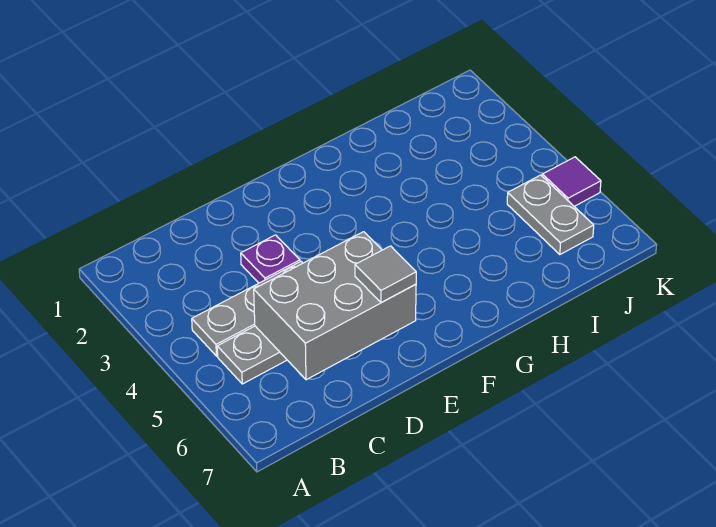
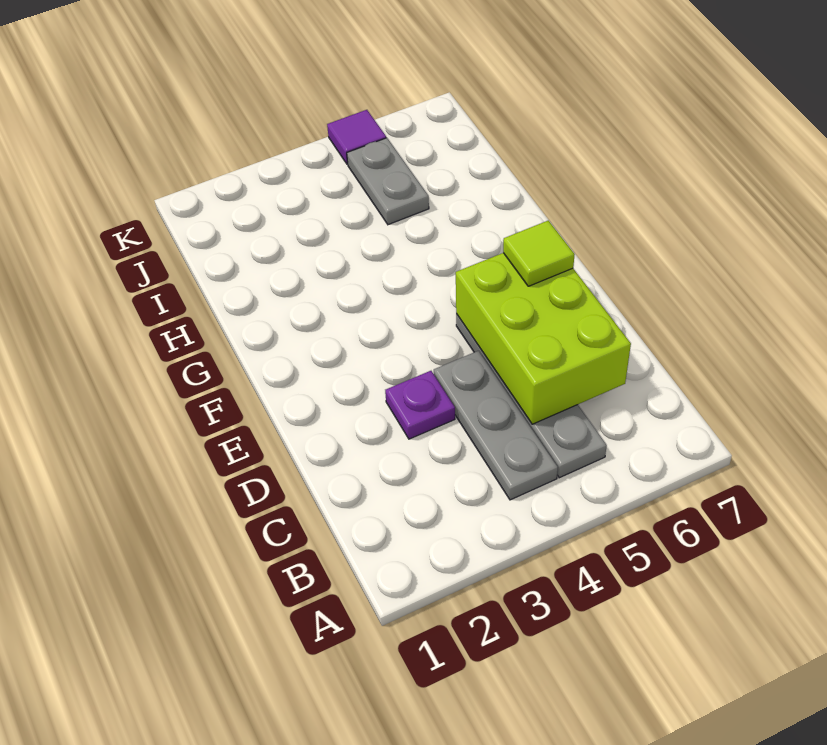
grey brick C5:E6 level 2 -> lime brick C5:E6 level 2
grey tile E6 level 3 -> lime tile E6 level 3
grey plate J5:J6 level 1 -> grey plate I5:J5 level 1

